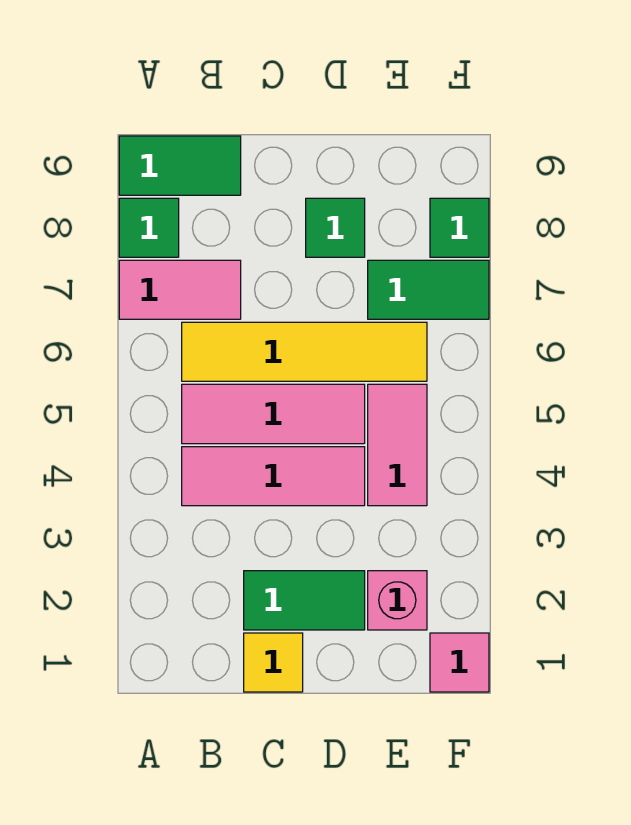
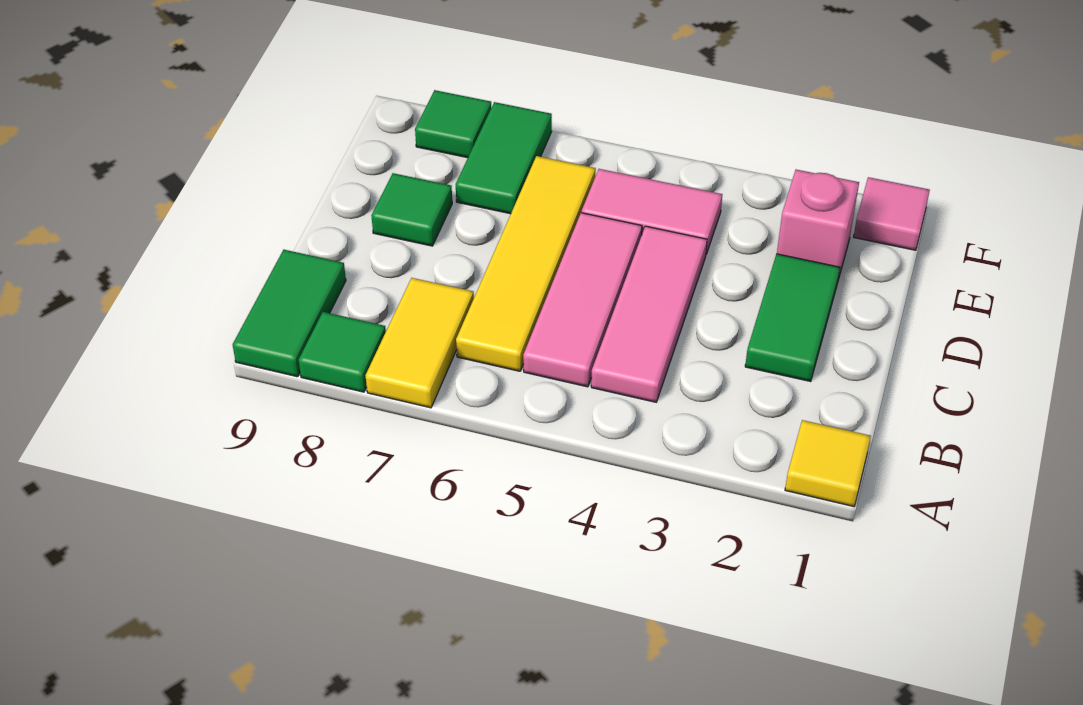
pink tile A7:B7 level 1 -> yellow tile A7:B7 level 1
yellow tile C1 level 1 -> yellow tile A1 level 1

